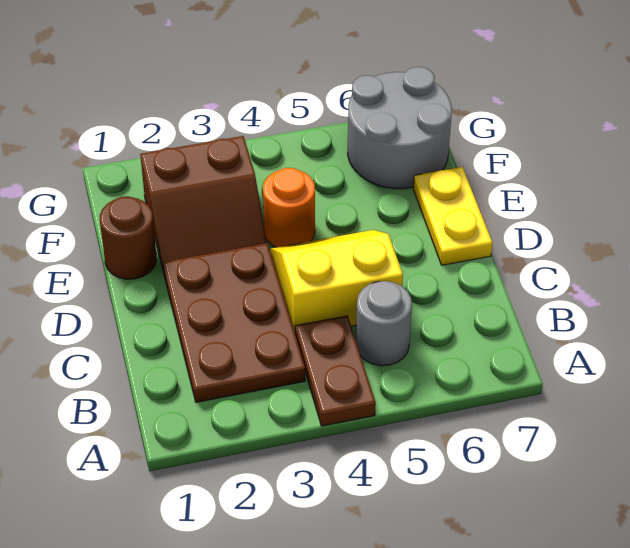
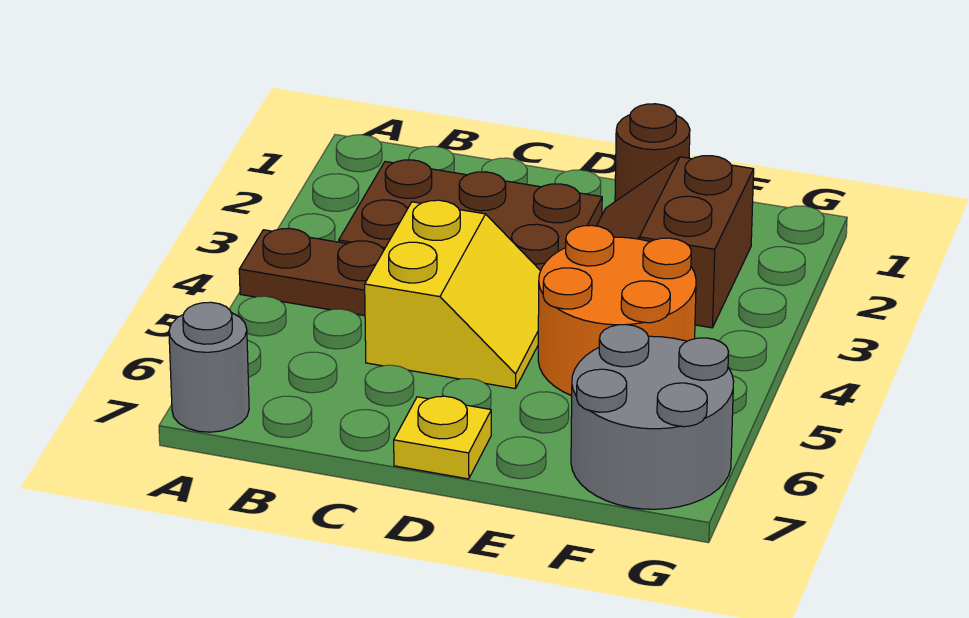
grey round brick B5 level 1 -> grey round brick A7 level 1
yellow plate D7:E7 level 1 -> yellow plate D7 level 1
orange round brick E4 level 1 -> orange round brick E4:F5 level 1

